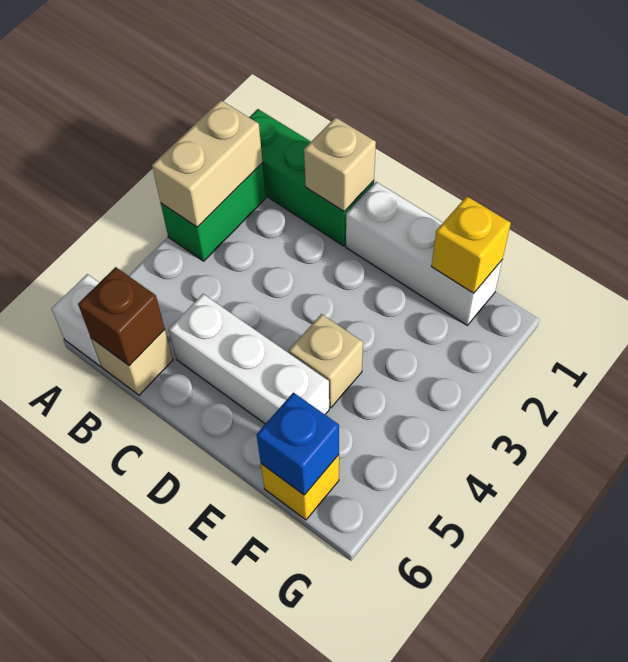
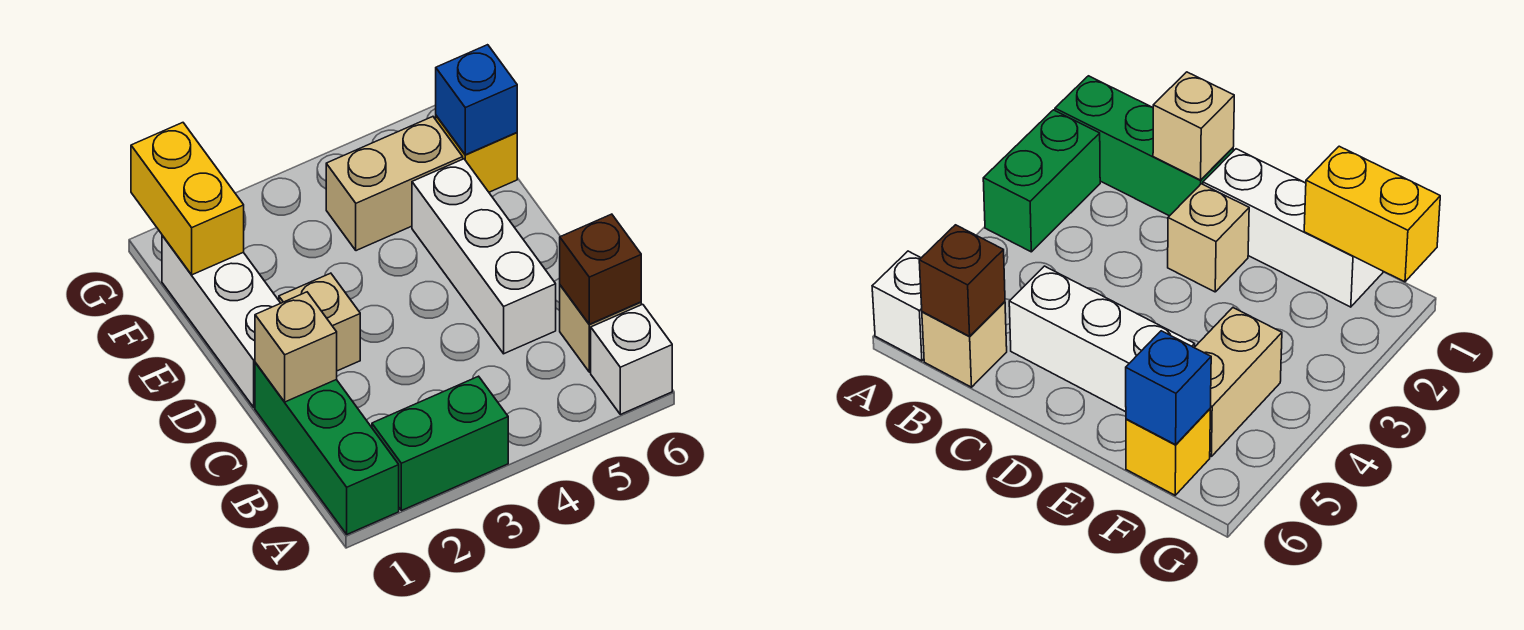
tan brick A2:A3 level 2 -> tan brick F4:F5 level 1
tan brick E4 level 1 -> tan brick D2 level 1
yellow brick F1 level 2 -> yellow brick F1:G1 level 2

